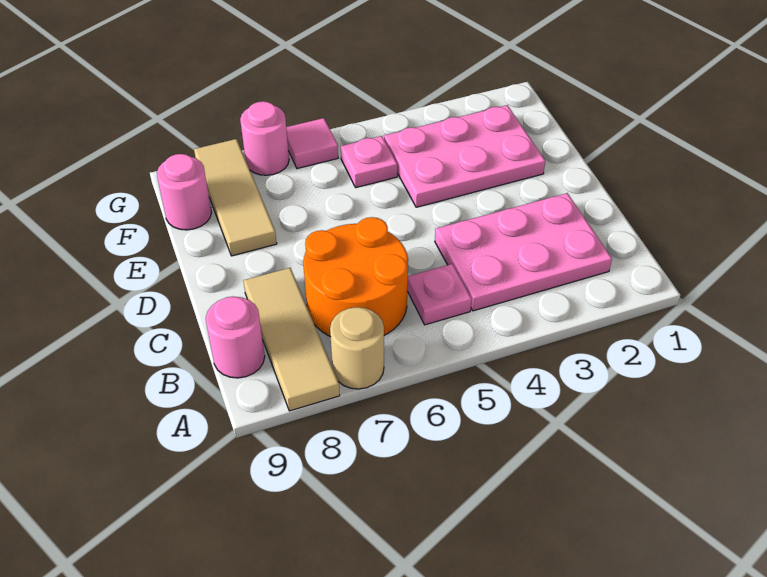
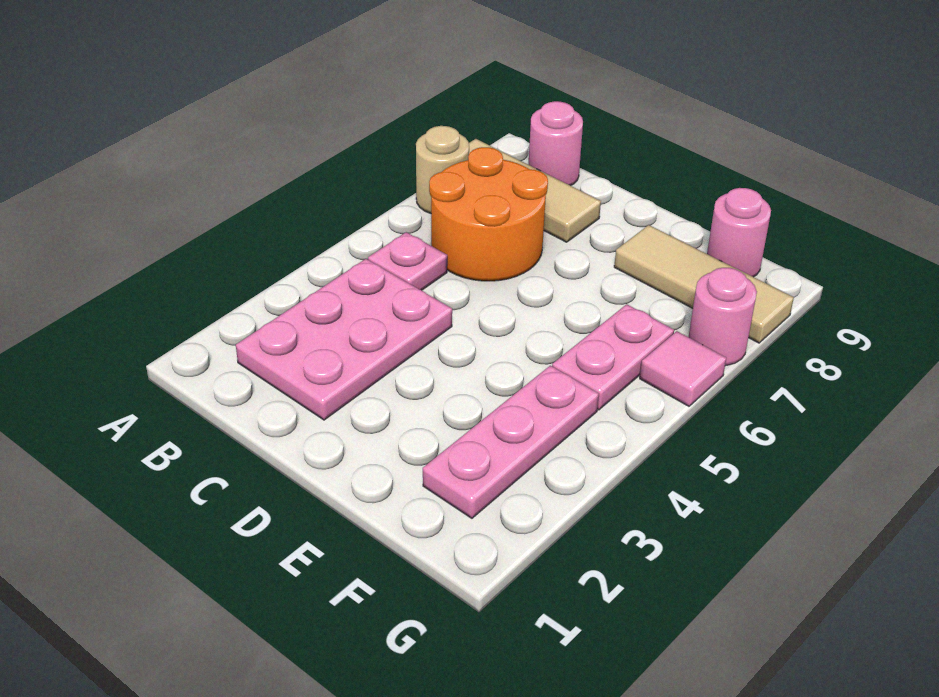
pink plate E2:F4 level 1 -> pink plate F2:F4 level 1
pink plate F5 level 1 -> pink plate F5:F6 level 1

